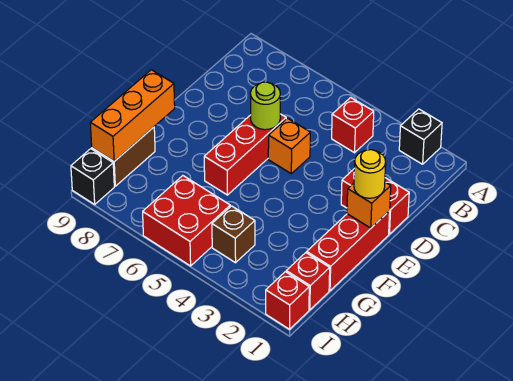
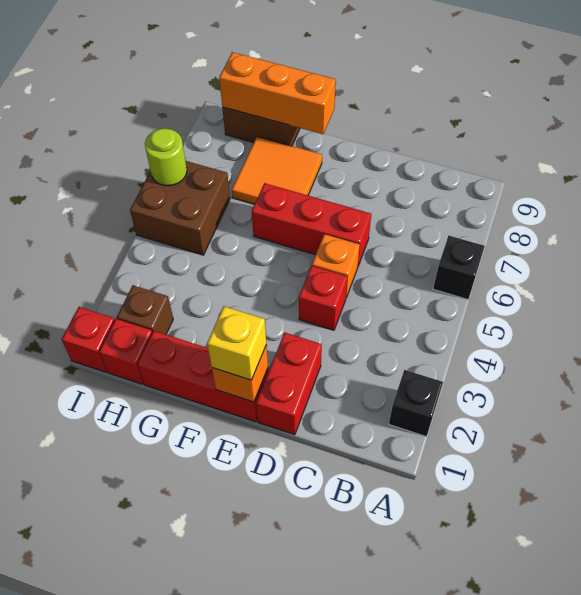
red brick B4 level 1 -> red brick D4 level 1
lime round brick D6 level 2 -> lime round brick I6 level 2
yellow round brick E1 level 3 -> yellow brick E1 level 3
none -> orange tile F7:G8 level 1
brown brick H4 level 1 -> brown brick H2 level 1
red brick H5:I6 level 1 -> brown brick H5:I6 level 1
black brick I9 level 1 -> black brick A6 level 1

